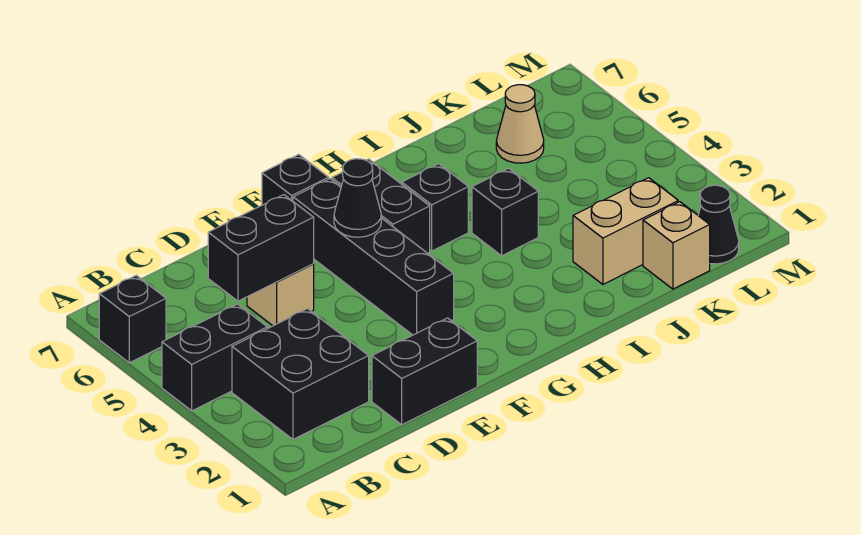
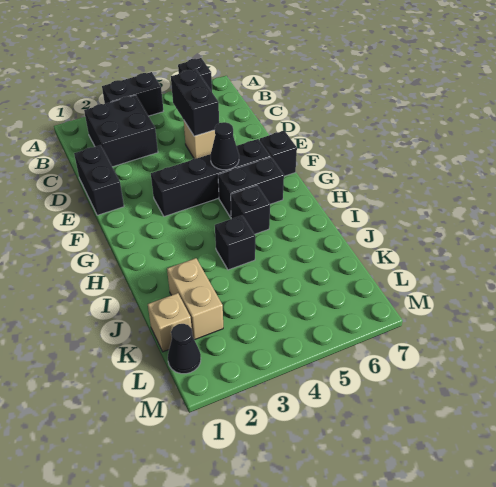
black brick A4:B4 level 1 -> black brick A3:A4 level 1
tan cone K6 level 1 -> none

